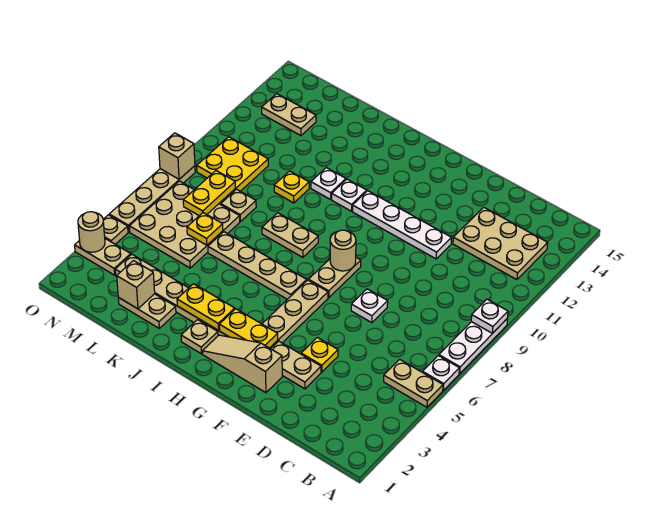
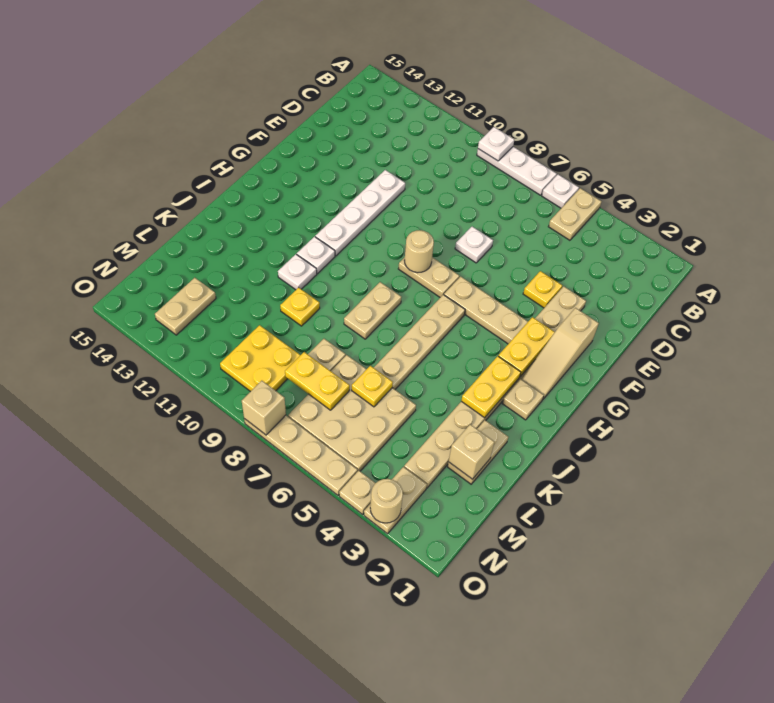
tan plate B12:D13 level 1 -> none

